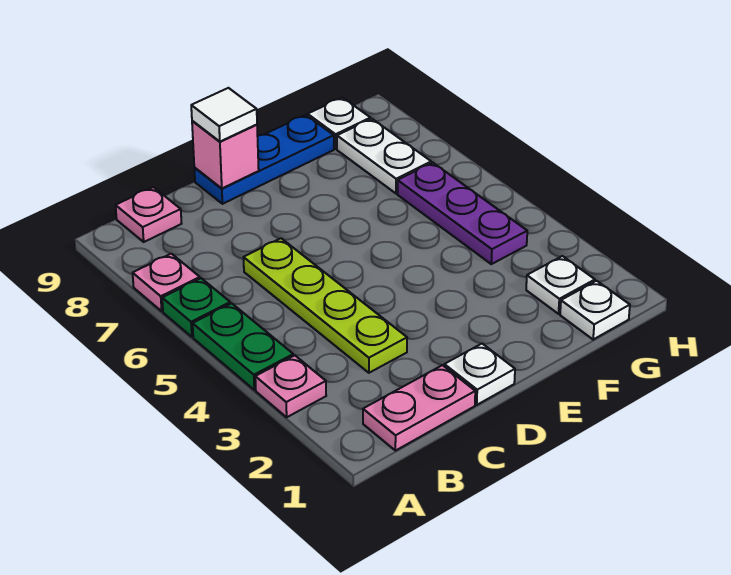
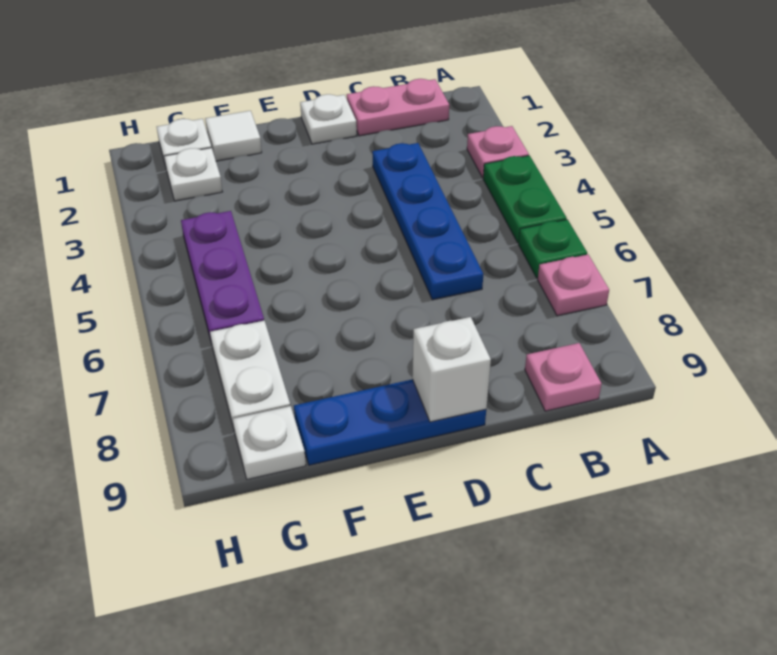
lime plate C3:C6 level 1 -> blue plate C3:C6 level 1
pink brick D9 level 2 -> white brick D9 level 2
white tile D9 level 3 -> white tile F1 level 1

